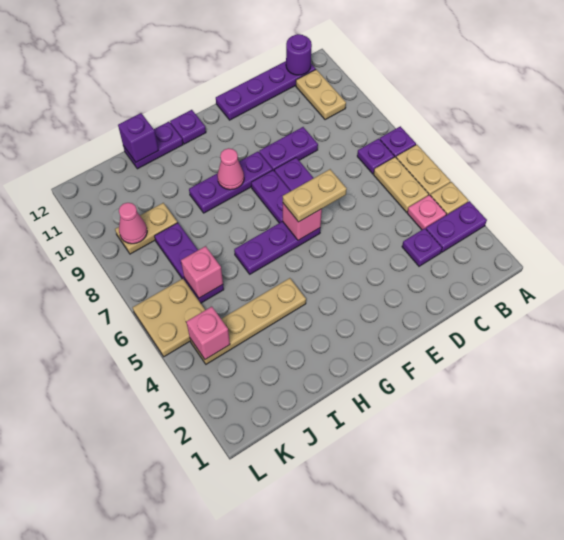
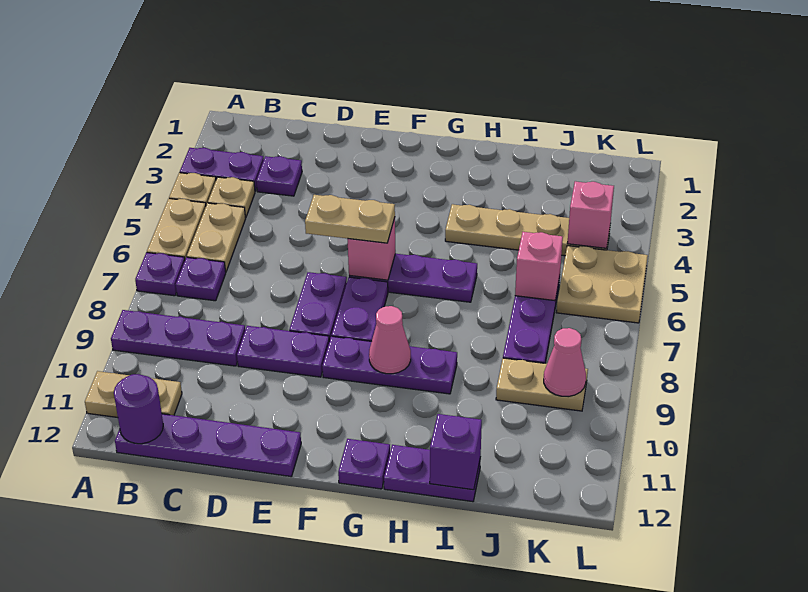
none -> purple plate A9:C9 level 1
pink plate B4 level 1 -> tan plate B4 level 1
tan plate B10:B11 level 1 -> tan plate A11:B11 level 1

